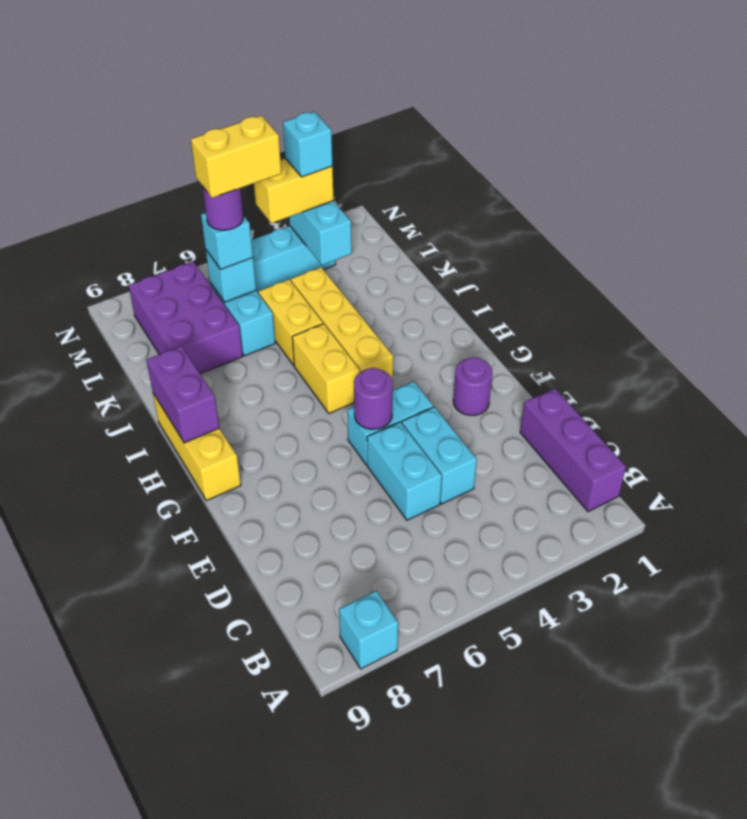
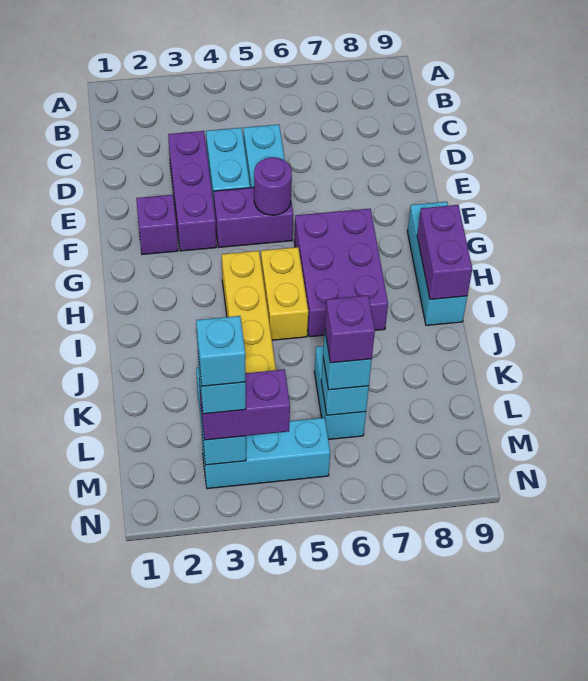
cyan brick A8 level 1 -> cyan brick M3 level 5
purple brick B1:D1 level 1 -> purple brick D3:F3 level 1
purple round brick F2 level 1 -> purple brick F2 level 1
cyan brick F4:F5 level 1 -> purple brick F4:F5 level 1
yellow brick G9:I9 level 1 -> cyan brick G9:I9 level 1
yellow brick J5:K5 level 1 -> none
purple brick K7:M8 level 1 -> purple brick G6:I7 level 1
yellow brick L5:L6 level 5 -> none
purple round brick L6 level 4 -> purple brick L6 level 4
yellow brick M3:M4 level 3 -> purple brick M3:M4 level 3

